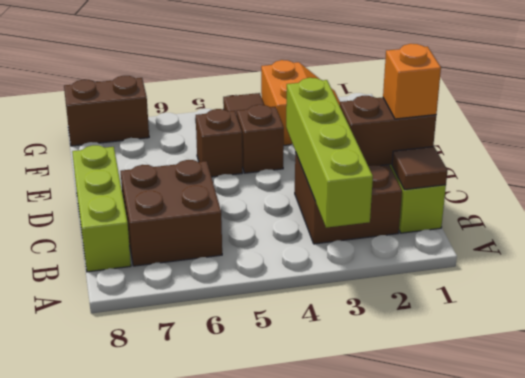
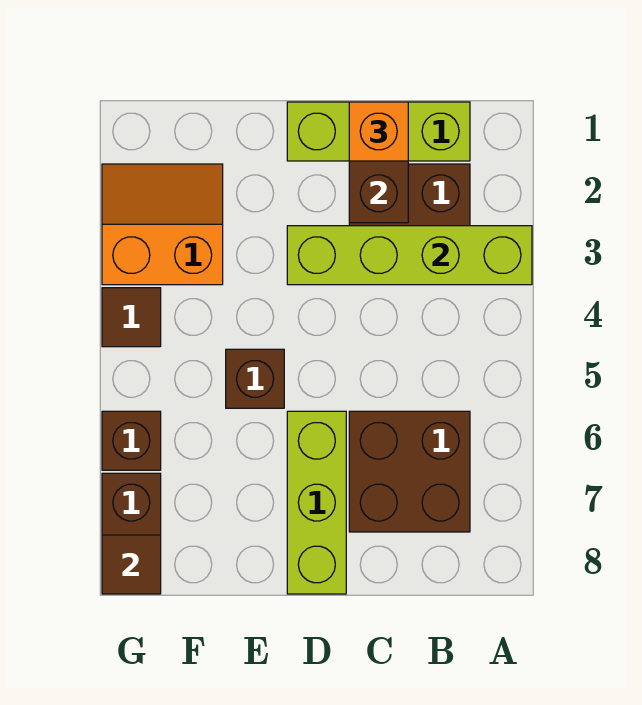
brown tile B1 level 2 -> brown tile G8 level 2
lime brick B8:D8 level 1 -> lime brick D6:D8 level 1
brown brick E4 level 1 -> brown brick G6 level 1

